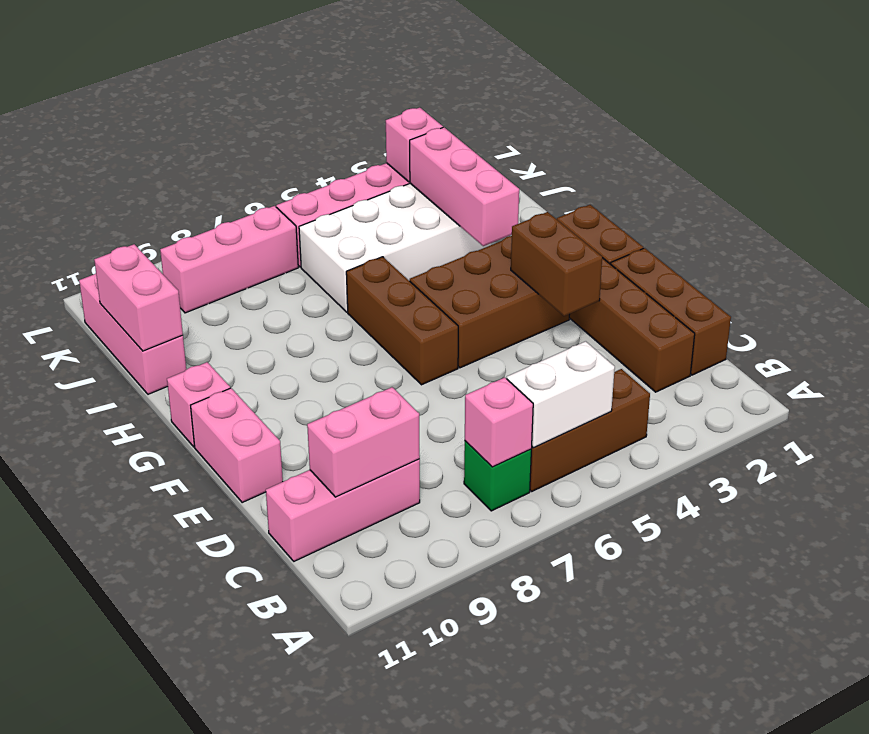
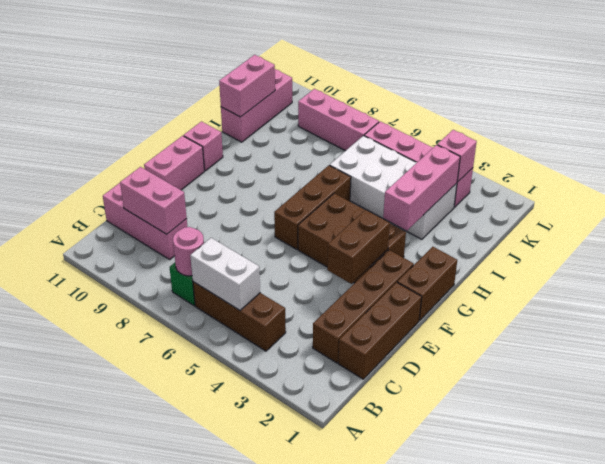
pink brick B7 level 2 -> pink round brick B7 level 2

